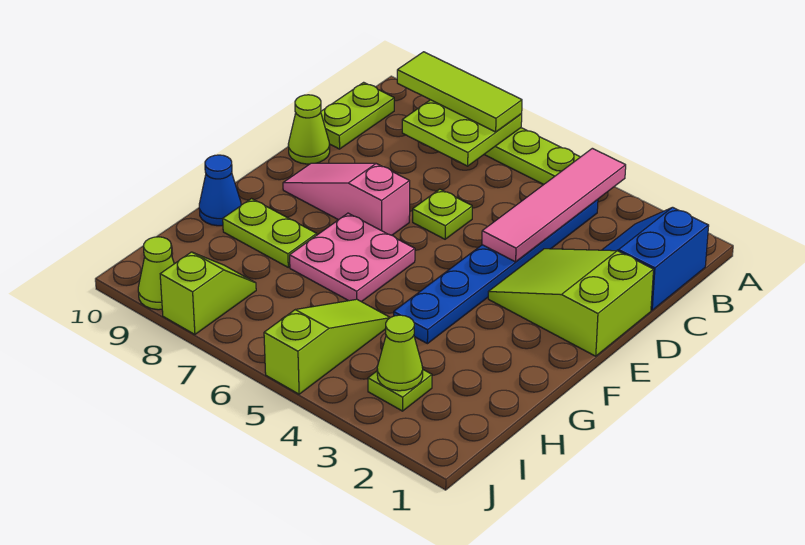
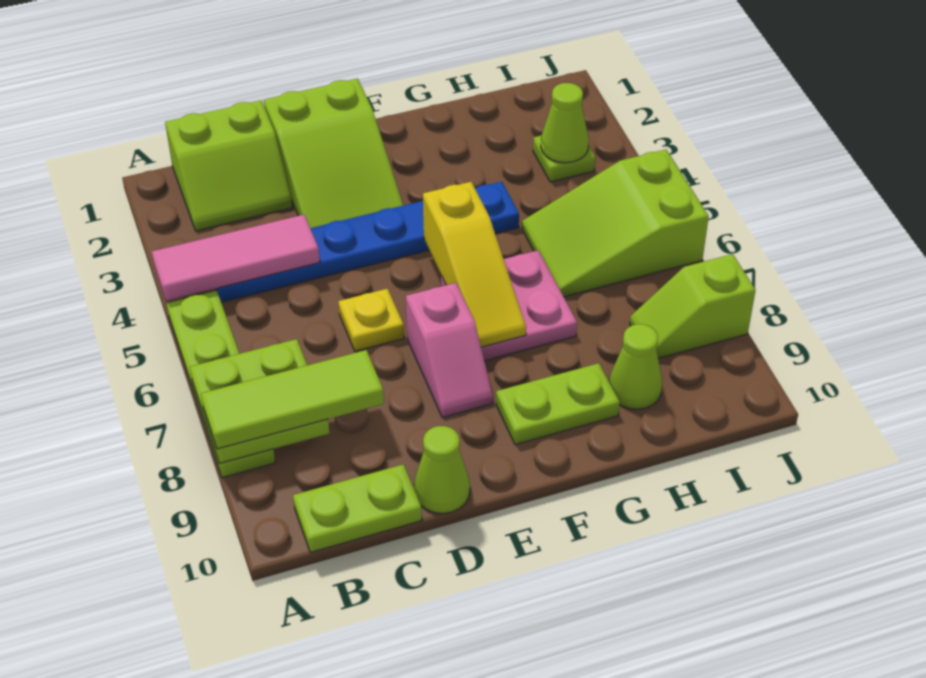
pink tile A4:D4 level 2 -> pink tile A4:C4 level 2
lime tile A7:A9 level 3 -> lime tile A8:C8 level 3
blue slope B1:C2 level 1 top 1 -> lime slope B1:C2 level 1 top 1
lime plate D6 level 1 -> yellow plate D6 level 1
pink slope E7:E9 level 1 top 7 -> pink slope E7:E8 level 1 top 7
none -> yellow slope F5:F7 level 2 top 5
lime plate G8:G9 level 1 -> lime plate F9:G9 level 1
blue cone G10 level 1 -> none
lime slope H5:J5 level 1 top J -> lime slope H5:J6 level 1 top J
lime cone J9 level 1 -> lime cone H9 level 1

